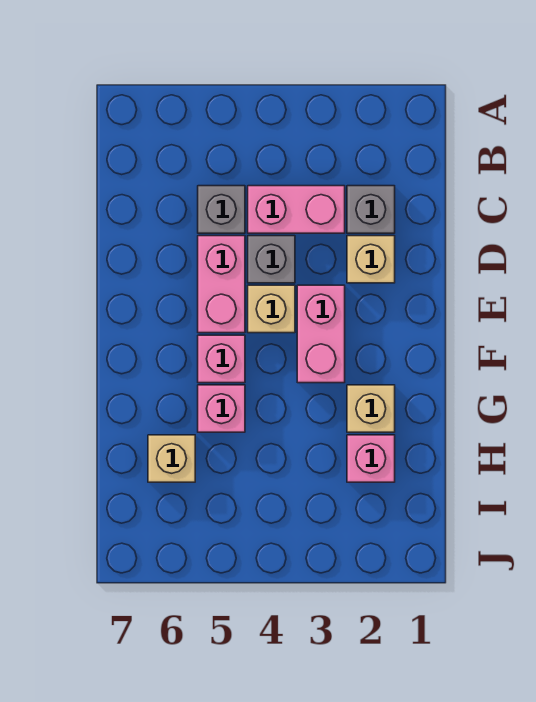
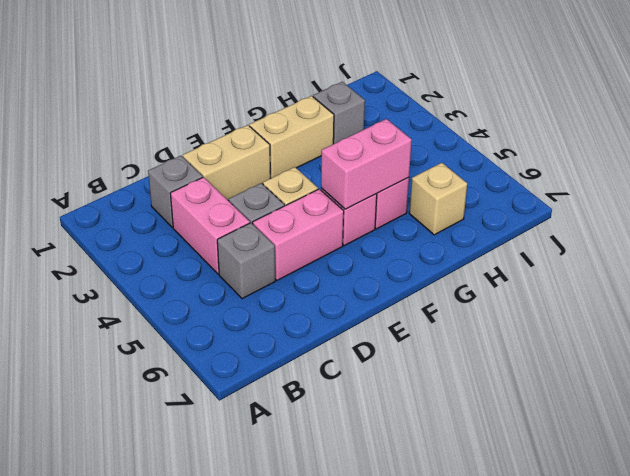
tan brick D2 level 1 -> tan brick D2:E2 level 1
pink brick E3:F3 level 1 -> pink brick F5:G5 level 2
tan brick G2 level 1 -> tan brick F2:G2 level 1
pink brick H2 level 1 -> grey brick H2 level 1

